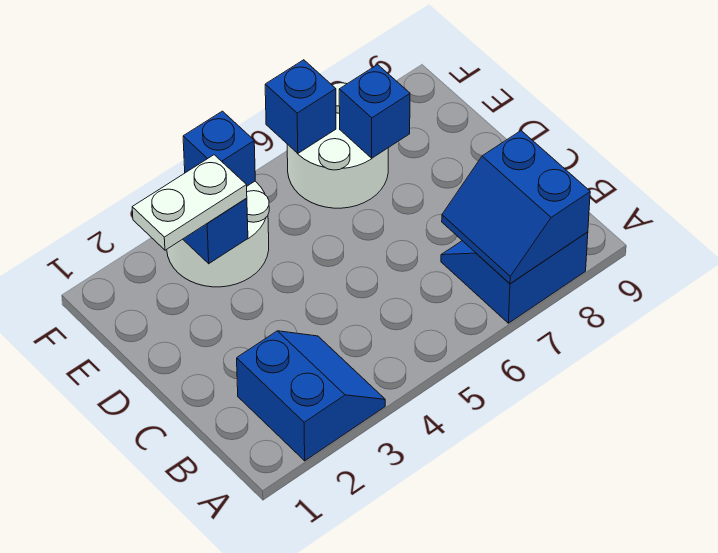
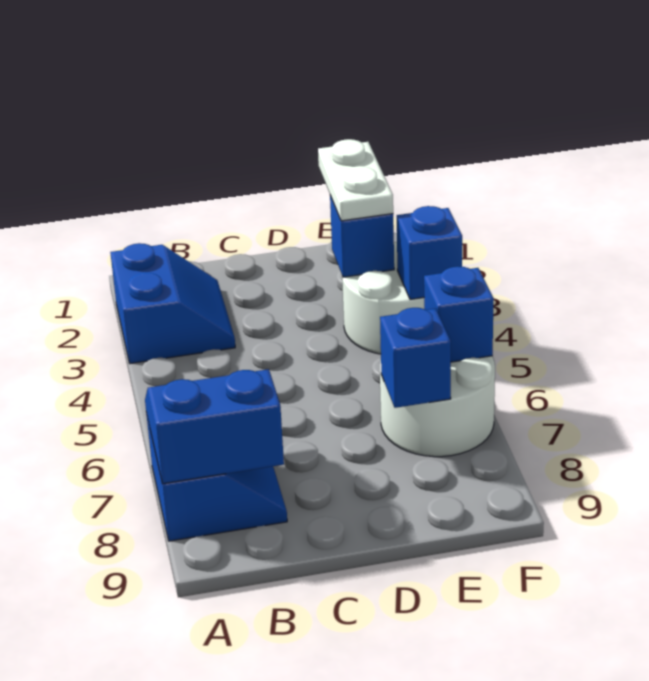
blue slope A2:B3 level 1 top 2 -> blue slope A2:B3 level 1 top A

